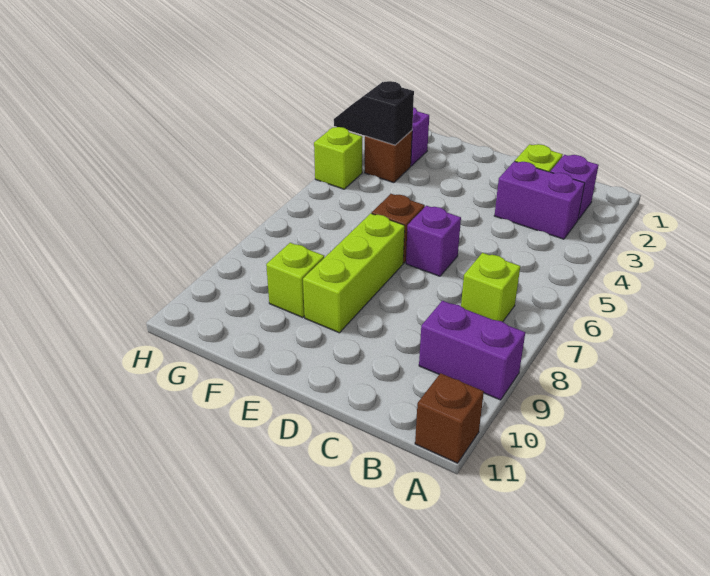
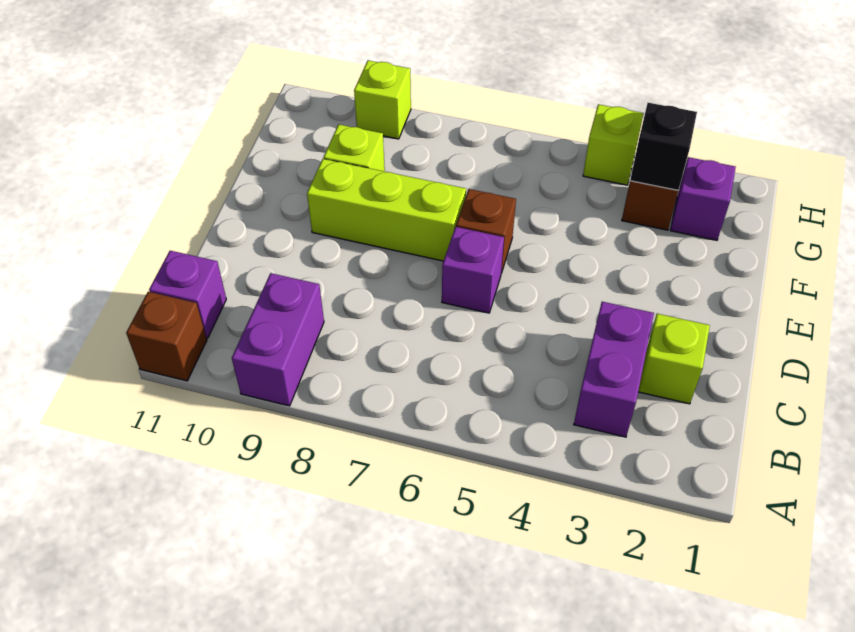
purple brick B2 level 1 -> purple brick B11 level 1
lime brick B7 level 1 -> lime brick H9 level 1

